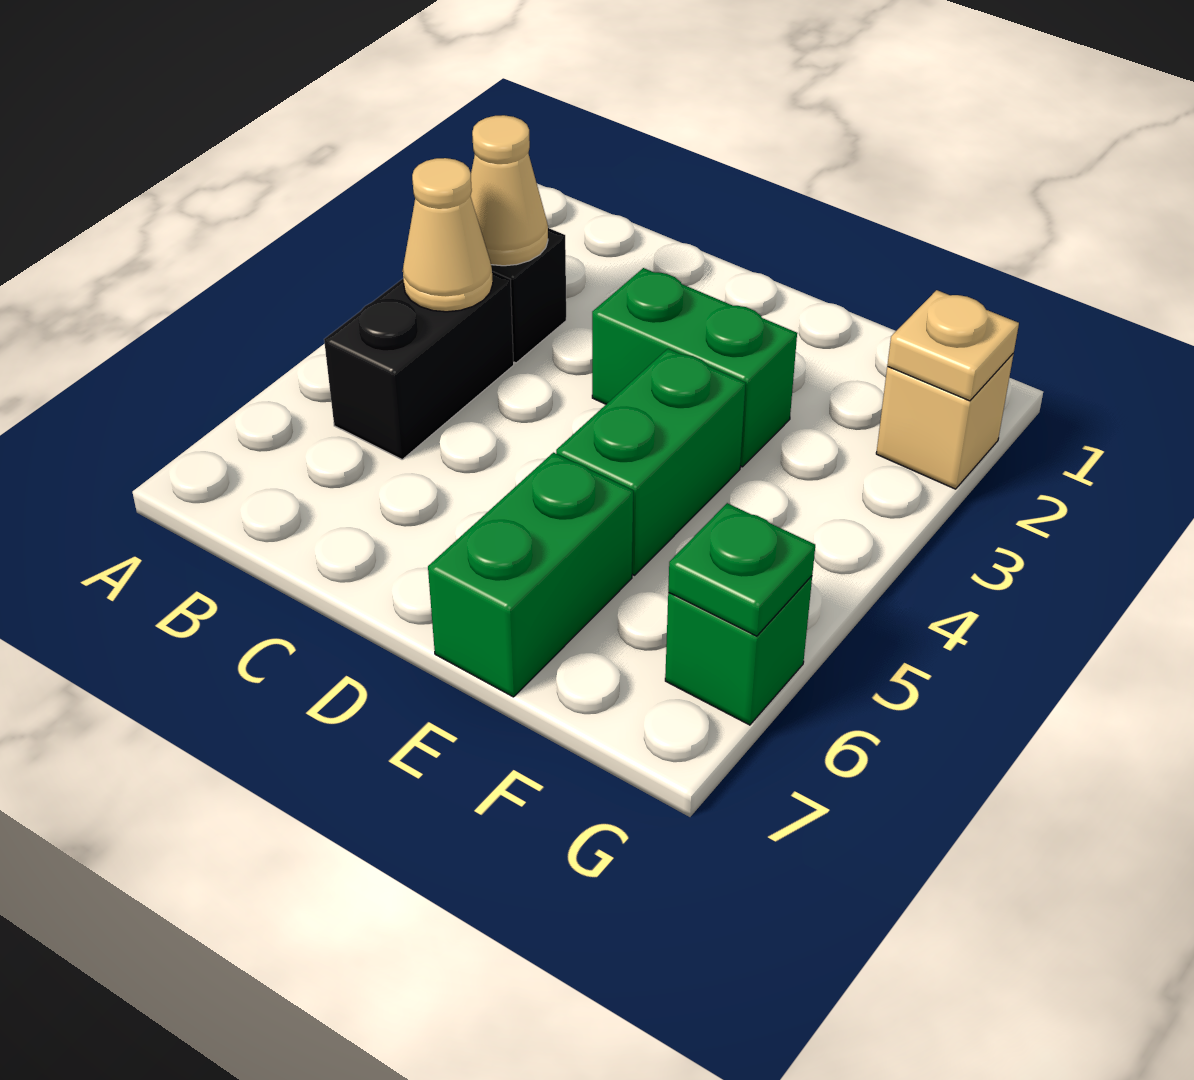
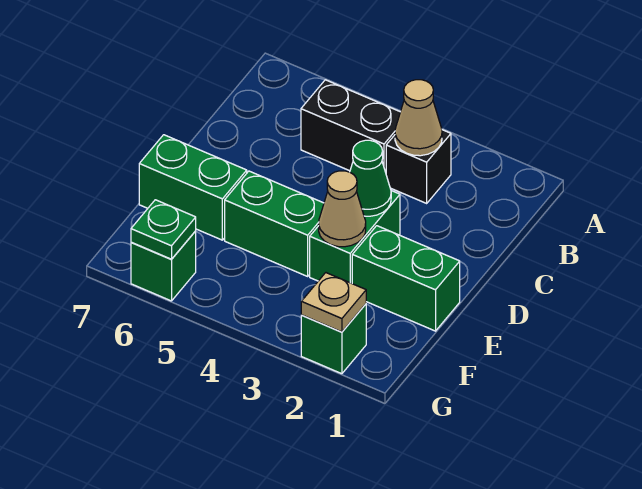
tan cone B4 level 2 -> tan cone E3 level 2
none -> green cone D3 level 2
none -> green brick E1:E2 level 1
tan brick G2 level 1 -> green brick G2 level 1

